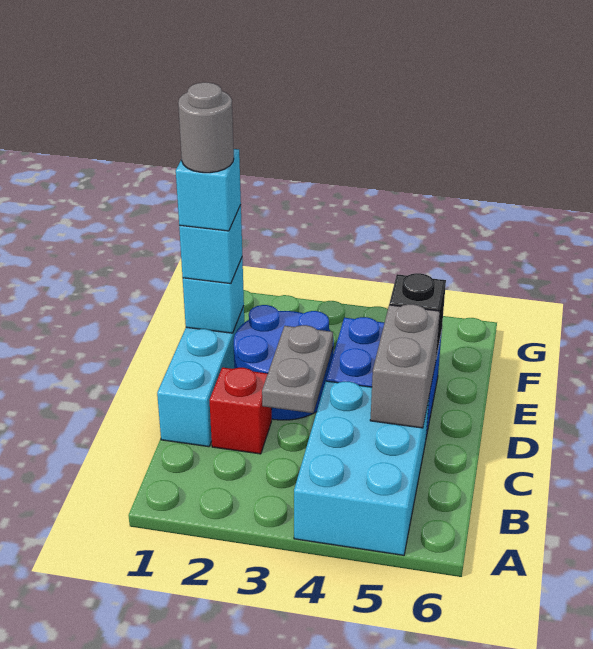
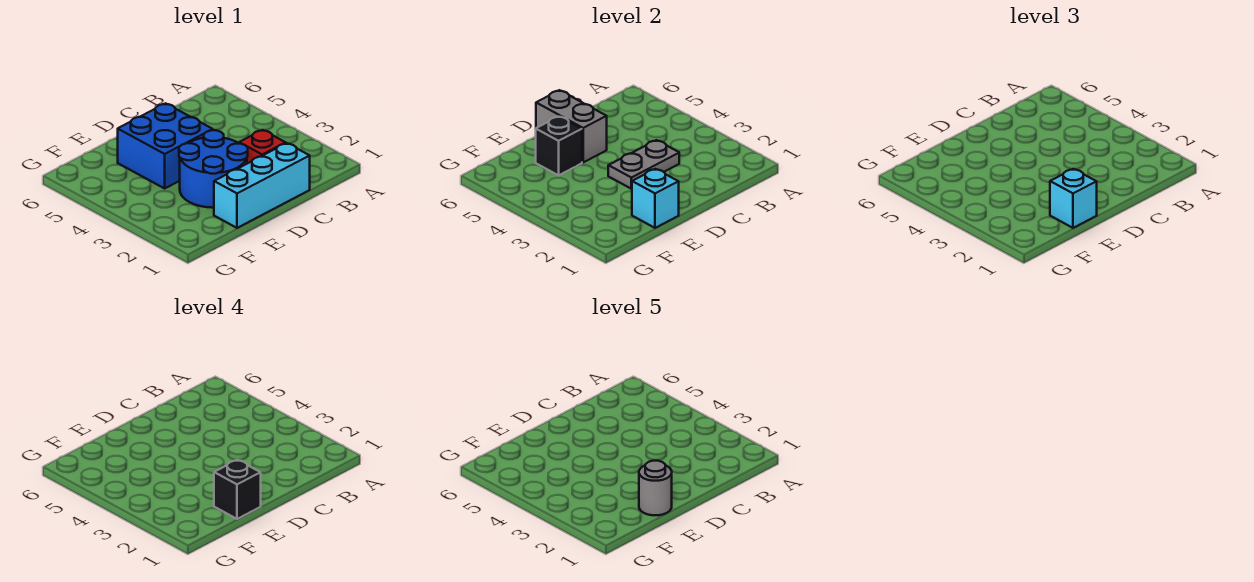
cyan brick A4:C5 level 1 -> none
grey brick C5:D5 level 2 -> grey brick D5:D6 level 2
cyan brick E1 level 4 -> black brick E1 level 4

